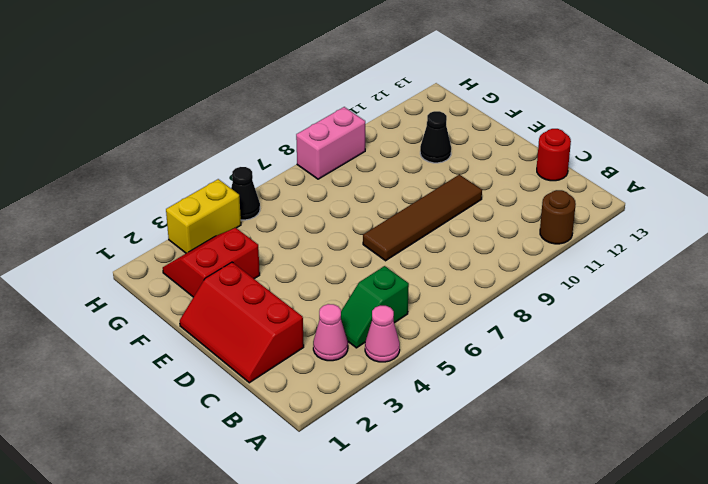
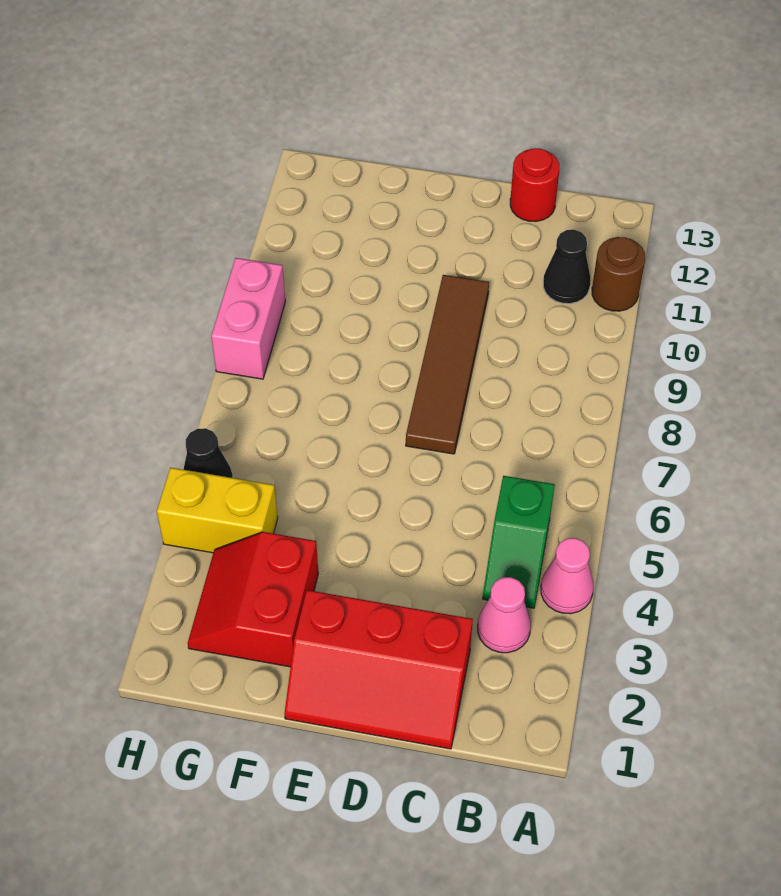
black cone F11 level 1 -> black cone B11 level 1
yellow brick H3:H4 level 1 -> yellow brick G4:H4 level 1

